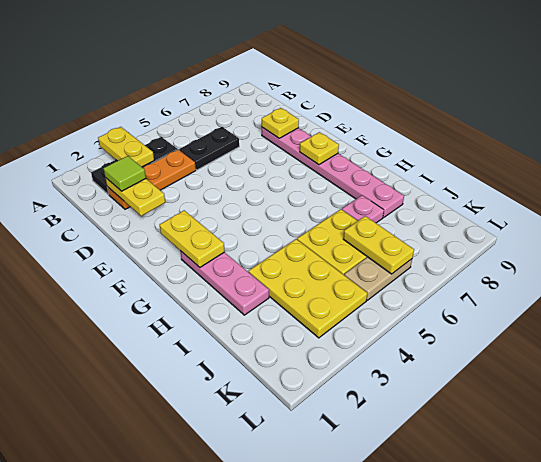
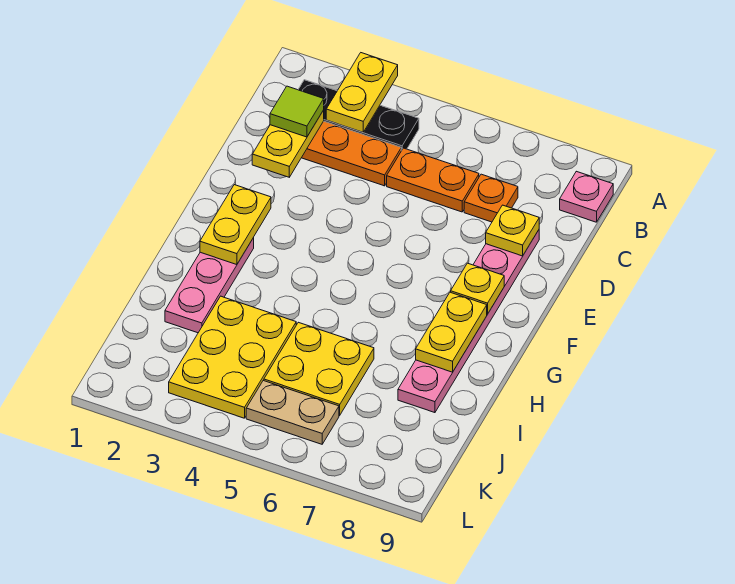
black plate C5:C6 level 1 -> orange plate C5:C6 level 1
none -> orange plate C7 level 1
pink plate I7 level 1 -> pink plate B9 level 1
yellow plate J6:K6 level 2 -> yellow plate G8:H8 level 2

